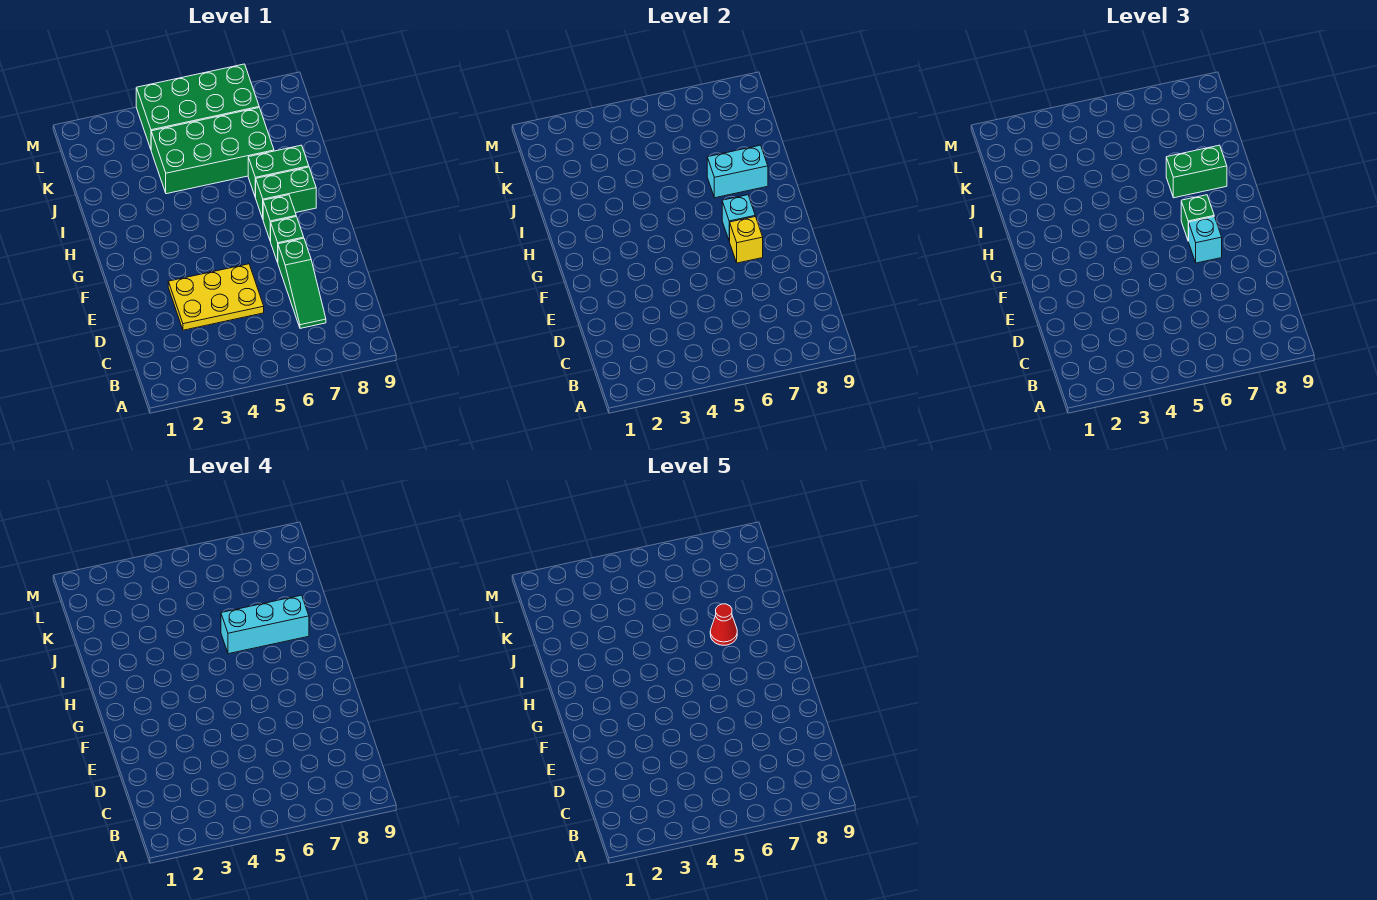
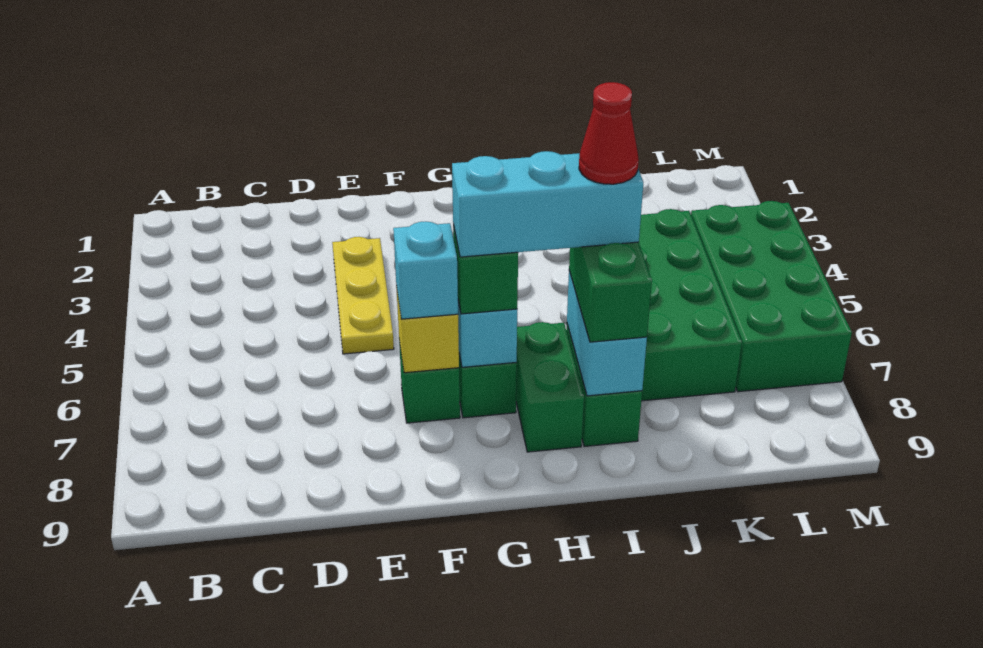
green slope C7:E7 level 1 top E -> none
yellow plate D3:E5 level 1 -> yellow plate E3:E5 level 1
cyan brick I6:I8 level 4 -> cyan brick G7:I7 level 4

